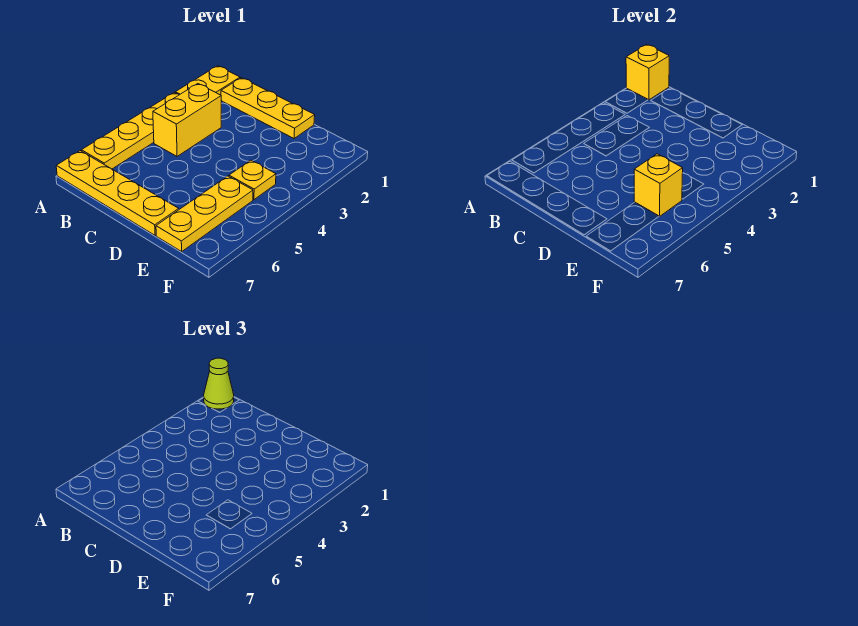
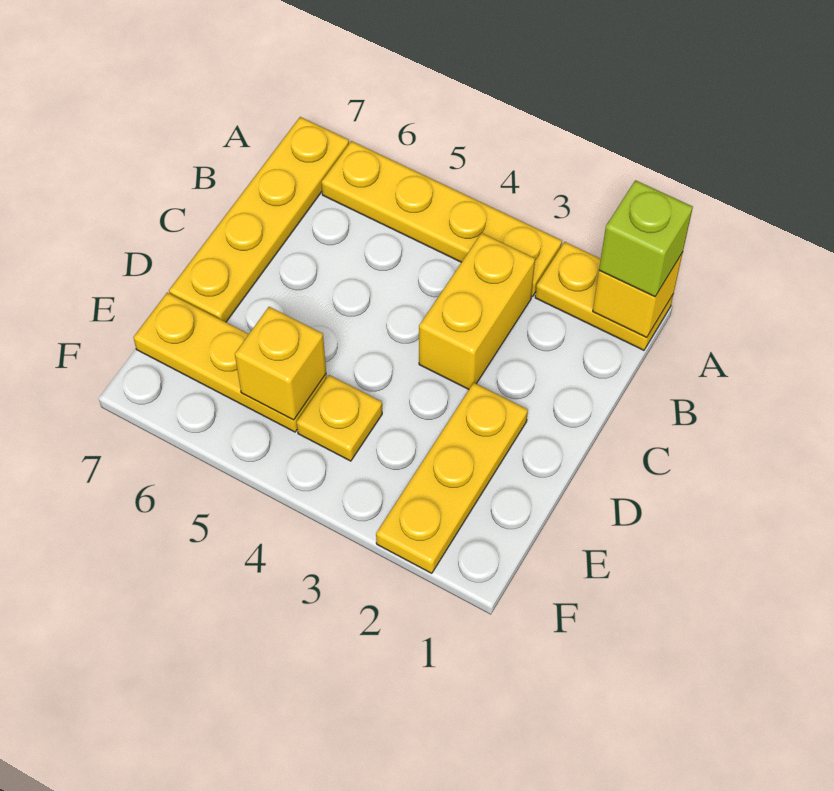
lime cone A1 level 3 -> lime brick A1 level 3
yellow plate B1:D1 level 1 -> yellow plate D2:F2 level 1
yellow brick B3:B4 level 1 -> yellow brick B3:C3 level 1

